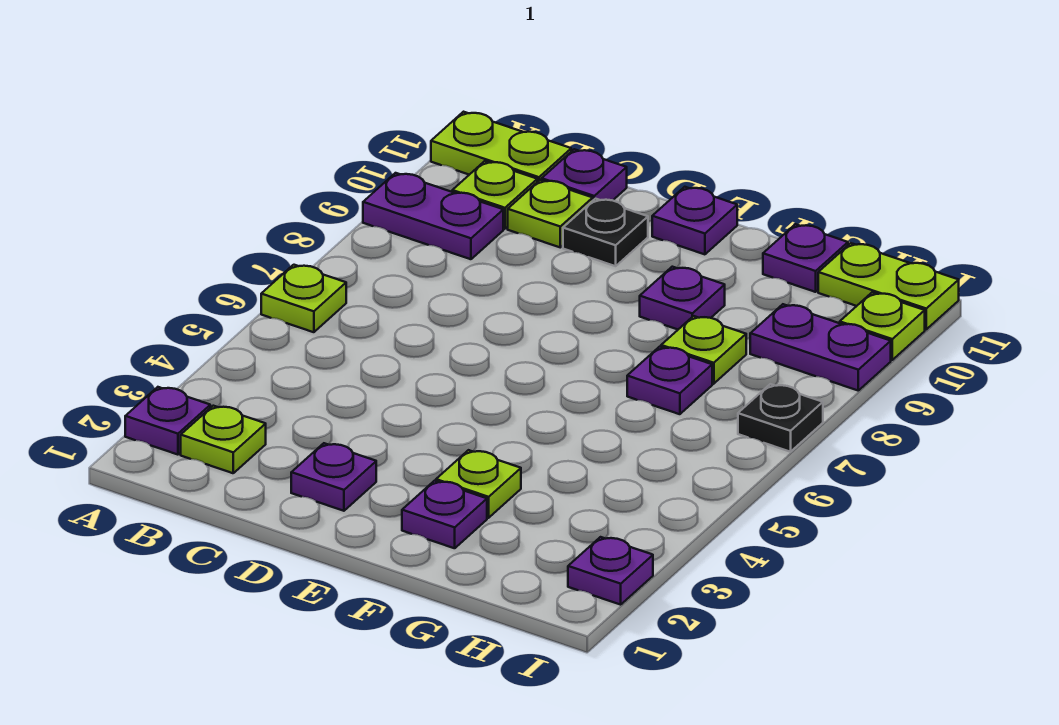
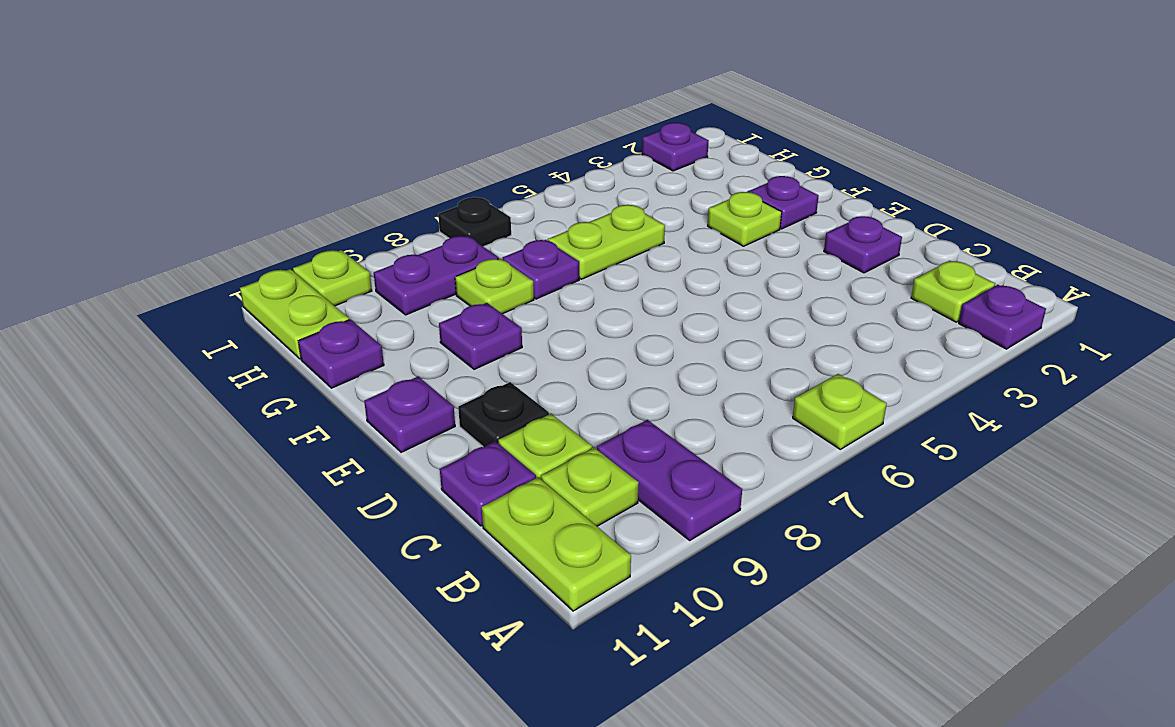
none -> lime plate G5:G6 level 1
purple plate H9:I9 level 1 -> purple plate H8:H9 level 1

